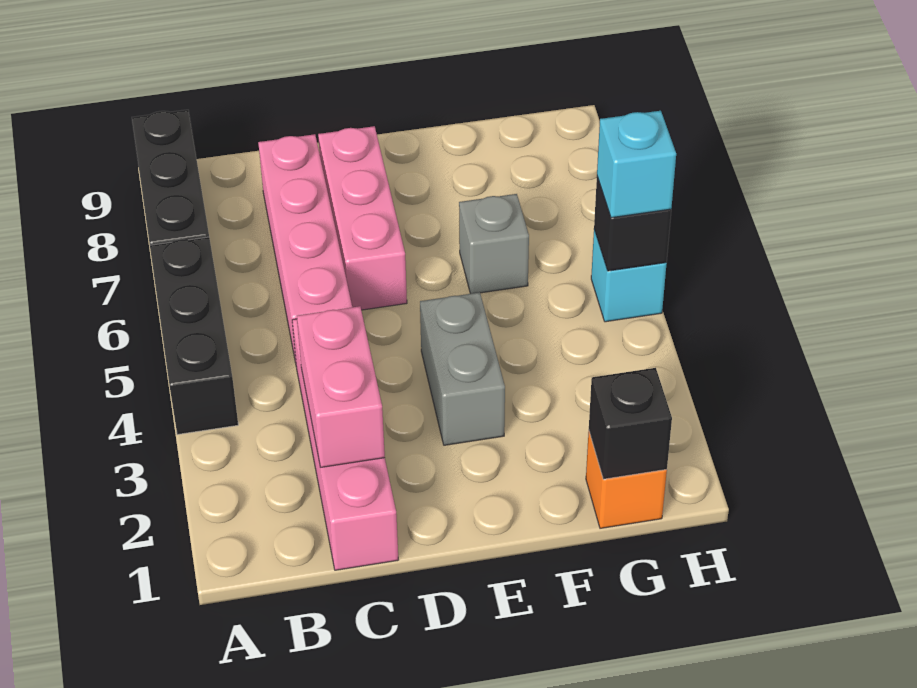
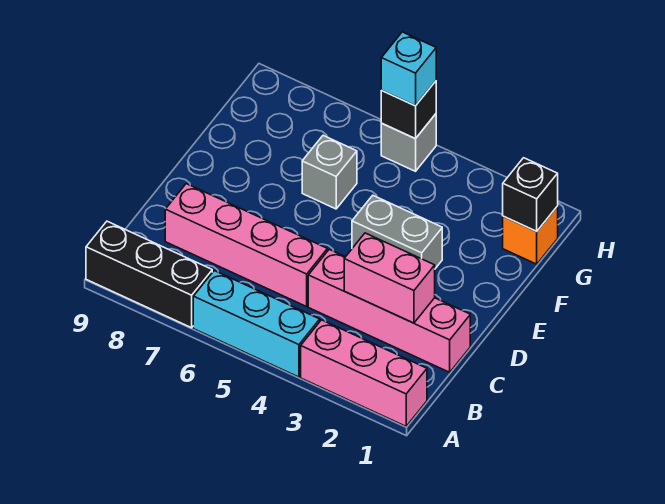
black brick A4:A6 level 1 -> cyan brick A4:A6 level 1
pink brick D6:D8 level 1 -> pink brick A1:A3 level 1
cyan brick H5 level 1 -> grey brick H5 level 1

